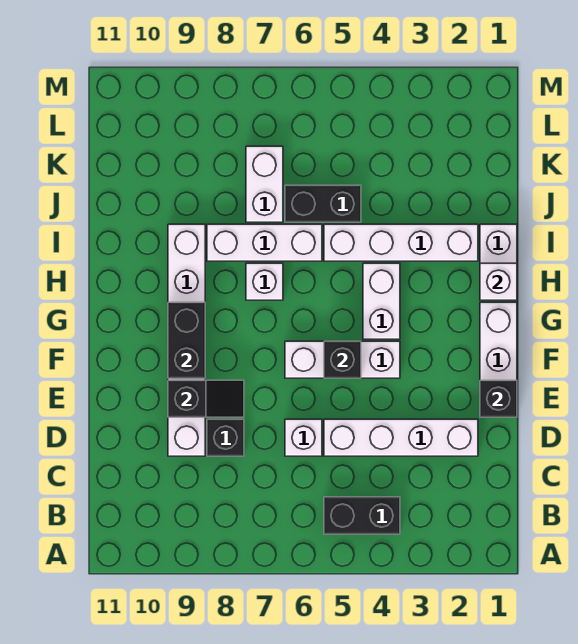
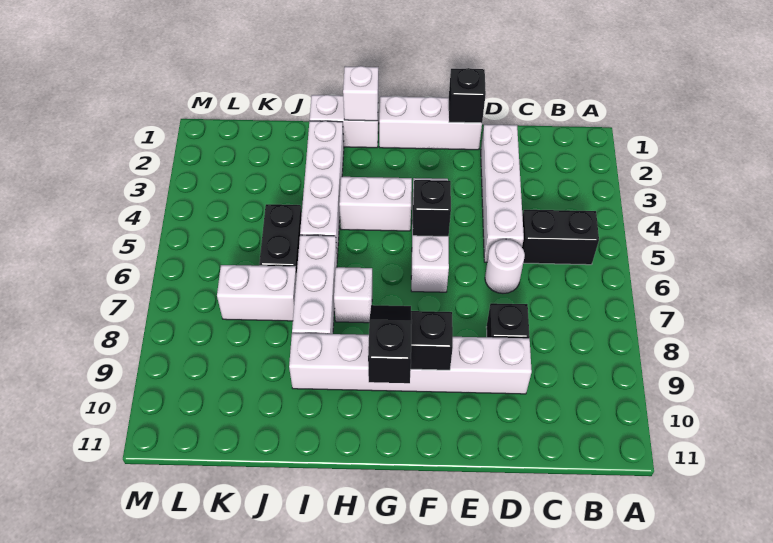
black brick B4:B5 level 1 -> black brick B5:C5 level 1
white brick D6 level 1 -> white round brick D6 level 1
black slope E8:E9 level 2 top 9 -> black slope G9:G10 level 3 top 10

